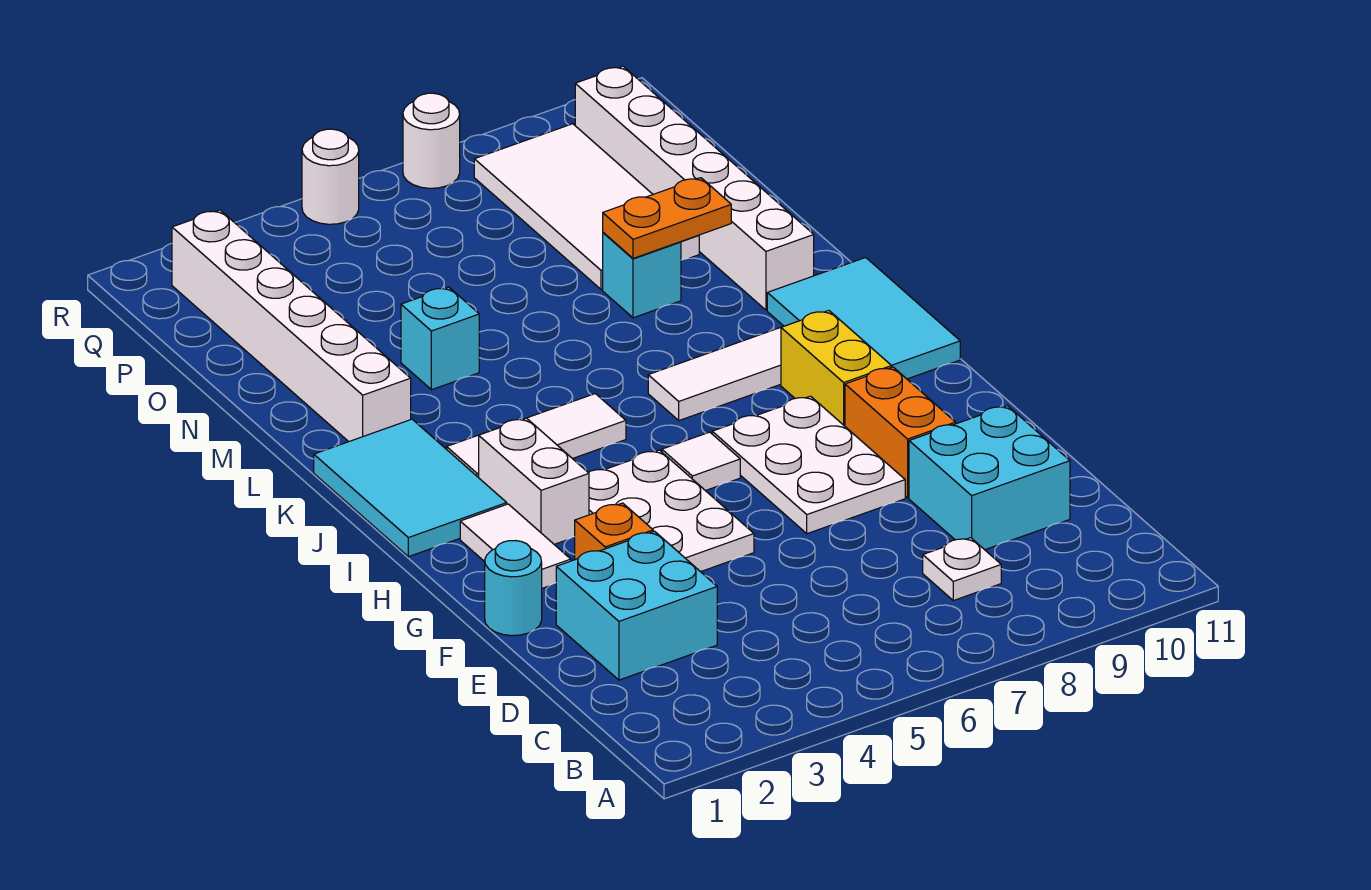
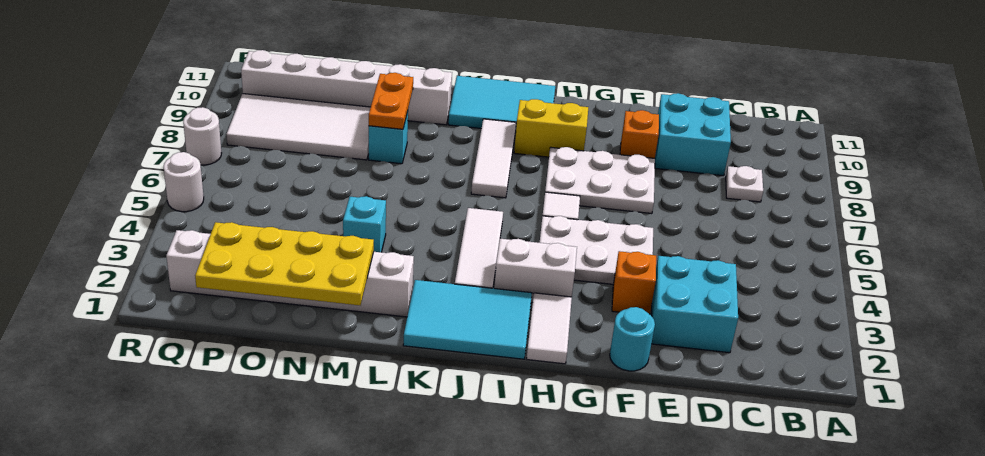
orange brick F9:G9 level 1 -> orange brick F9 level 1
white tile G2:H2 level 1 -> white tile H1:H2 level 1
none -> yellow plate M1:P2 level 2

